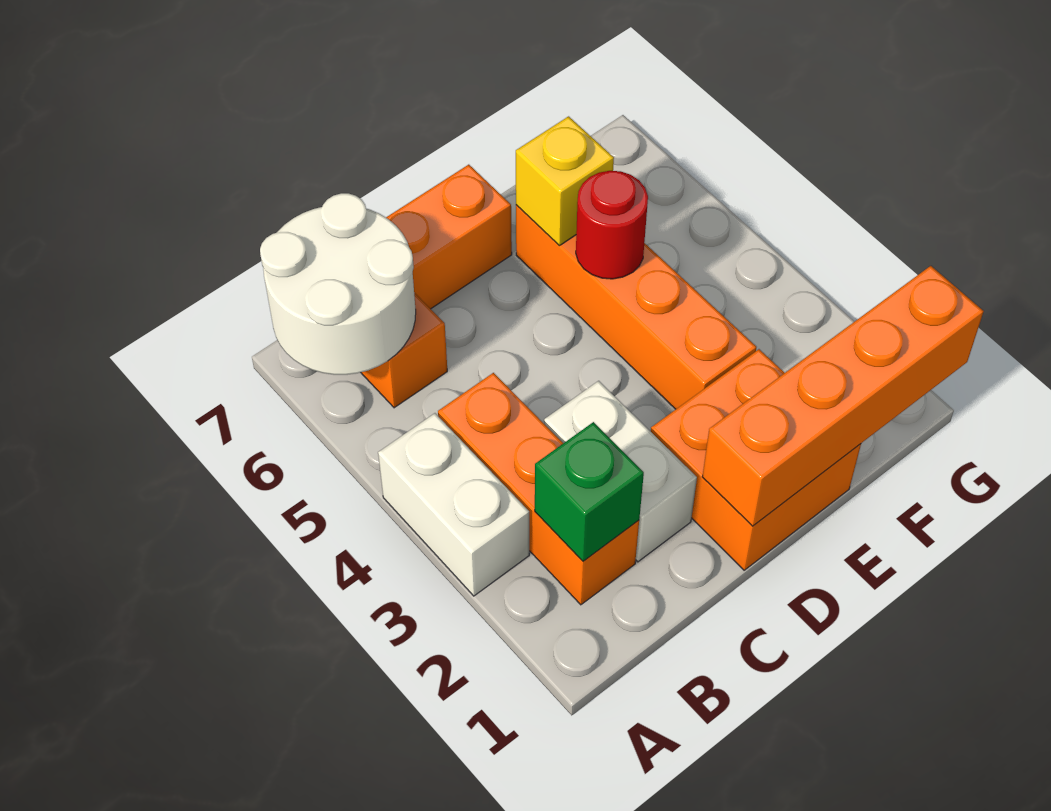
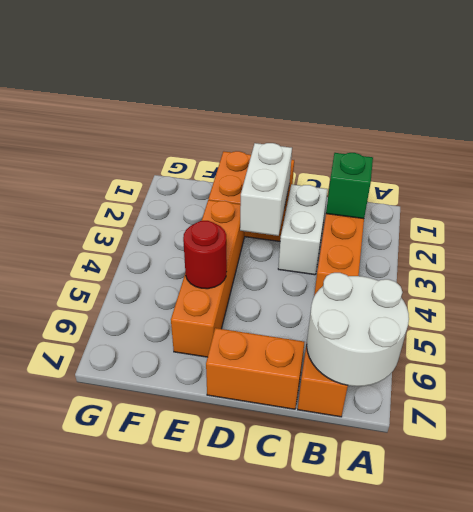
white brick A3:A4 level 1 -> white brick D2:D3 level 2
orange brick D1:G1 level 2 -> none
yellow brick E6 level 2 -> none

